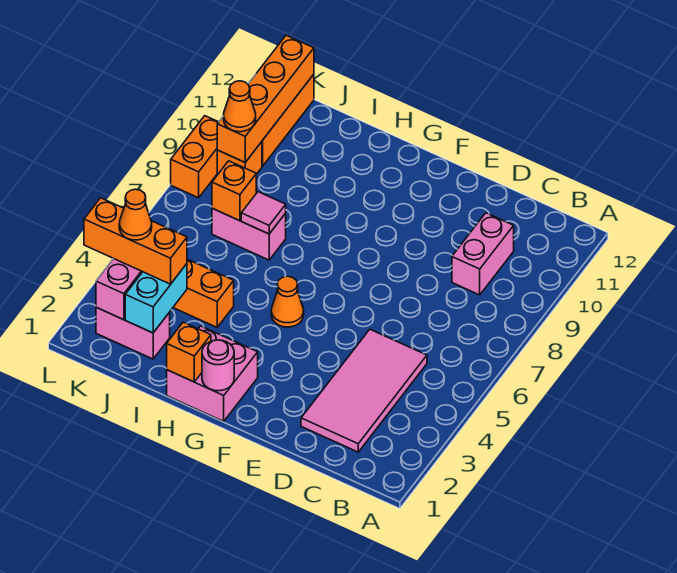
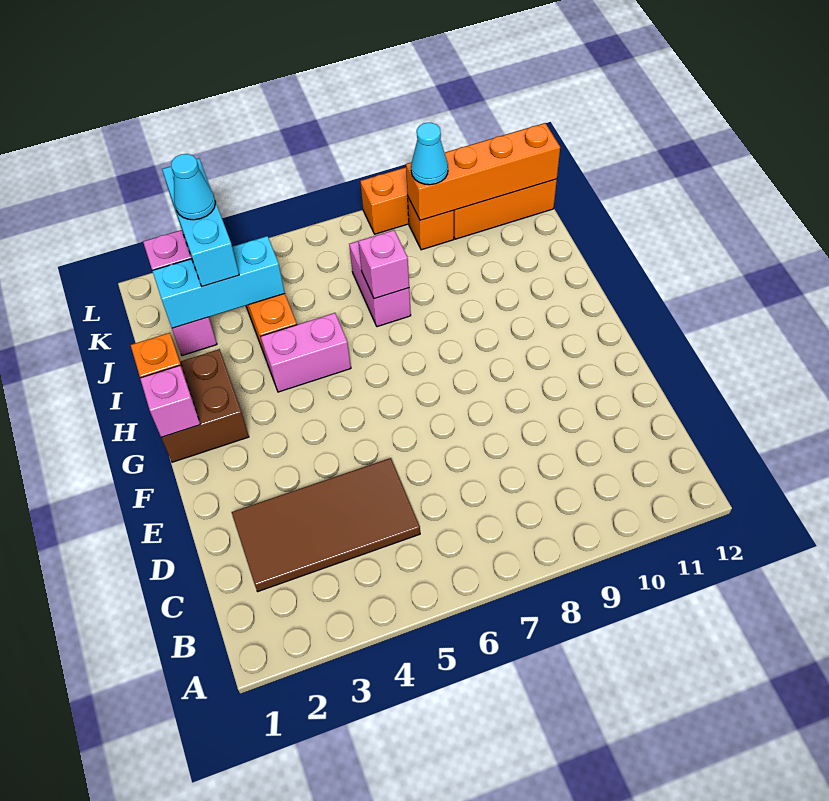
pink tile C2:D5 level 1 -> brown tile C2:D5 level 1
pink brick C9:C10 level 1 -> pink brick H4:H5 level 1
pink brick G1:H2 level 1 -> brown brick G1:H2 level 1
pink round brick G1 level 2 -> pink brick G1 level 2
orange cone G5 level 1 -> none
pink tile I7 level 2 -> pink brick I7 level 2
cyan brick J2:J3 level 2 -> cyan brick J2:J4 level 2
orange brick J3:L3 level 3 -> cyan brick J3:L3 level 3
orange brick J7 level 2 -> none
orange cone K3 level 4 -> cyan cone K3 level 4
orange cone K9 level 3 -> cyan cone K9 level 3

